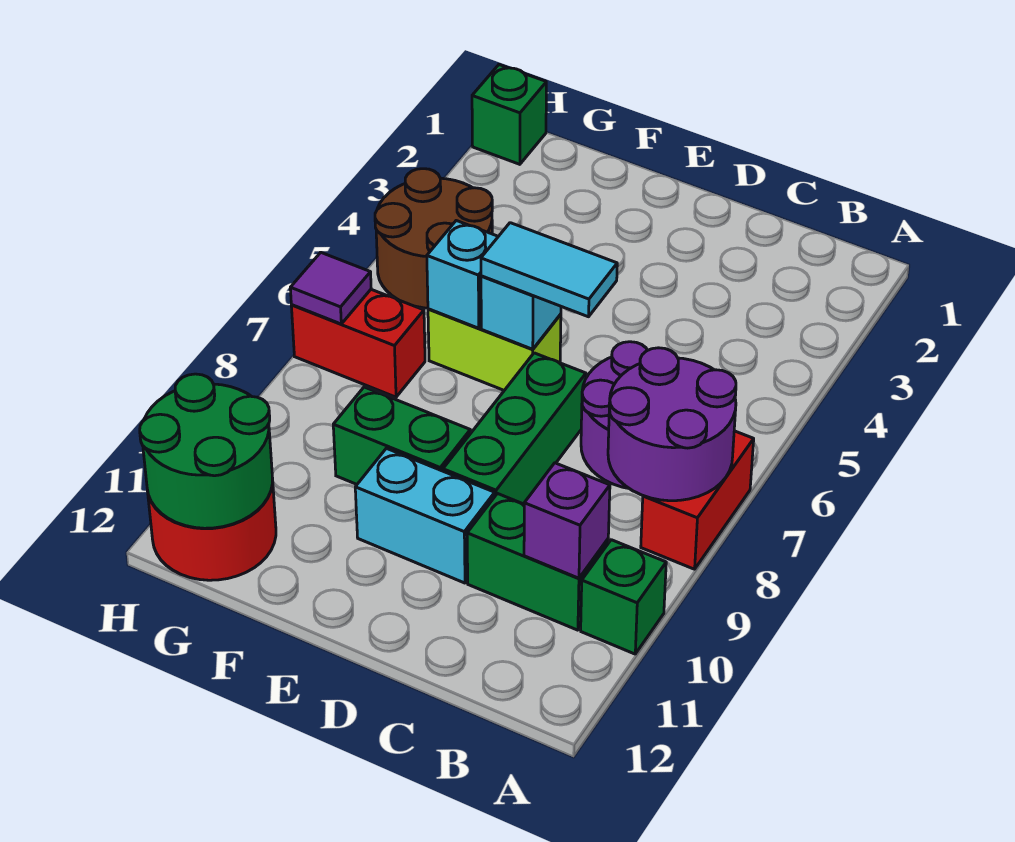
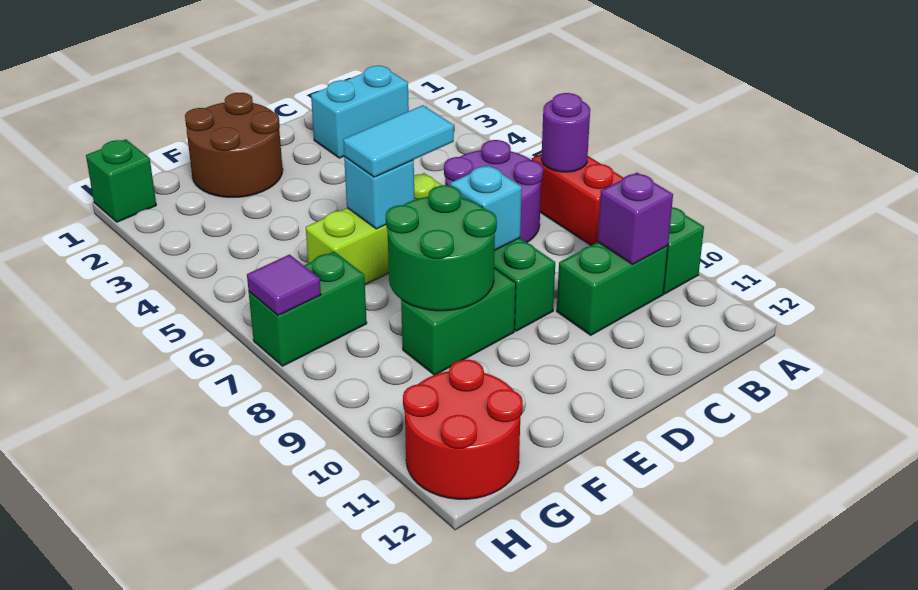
purple round brick A7:B8 level 2 -> purple round brick A7 level 2
cyan brick D10:E10 level 1 -> cyan brick B2:C2 level 1
lime brick E6:F6 level 1 -> lime brick D6:F6 level 1
cyan brick F6 level 2 -> cyan brick D8 level 2
brown round brick G4:H5 level 1 -> brown round brick E1:F2 level 1
red brick G7:H7 level 1 -> green brick G7:H7 level 1
green round brick G11:H12 level 2 -> green round brick E8:F9 level 2

